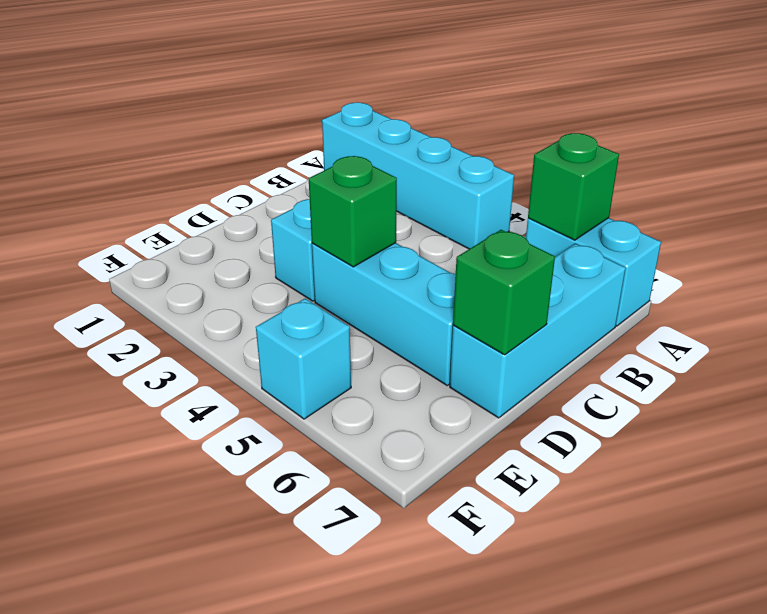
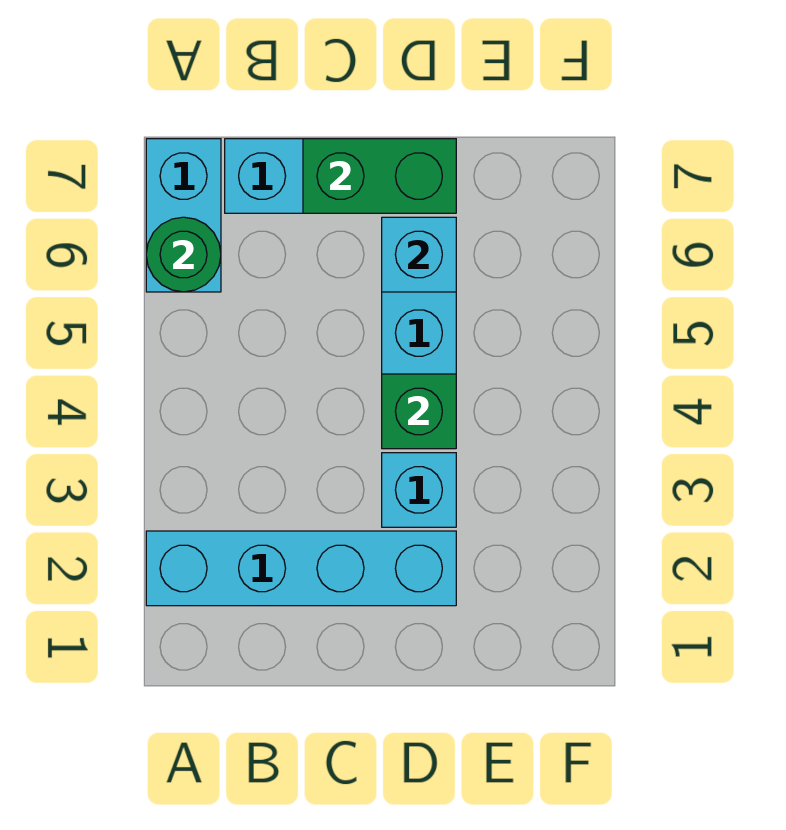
cyan brick A1:A4 level 1 -> cyan brick A2:D2 level 1
green brick A6 level 2 -> green round brick A6 level 2
green brick D7 level 2 -> green brick C7:D7 level 2
cyan brick F5 level 1 -> cyan brick D6 level 2

